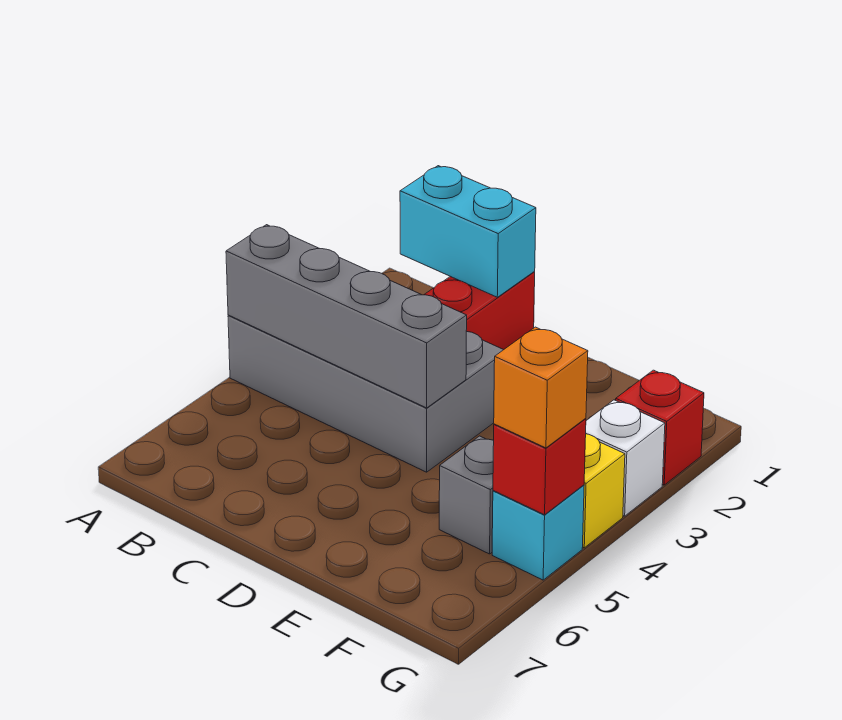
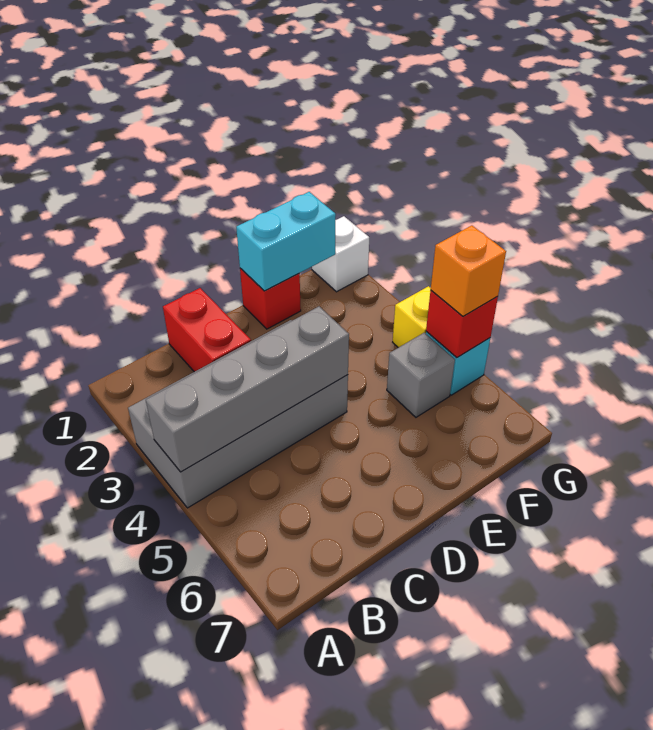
cyan brick B1:C1 level 2 -> cyan brick E1:F1 level 2
red brick G2 level 1 -> red brick E1 level 1
white brick G3 level 1 -> white brick G1 level 1

